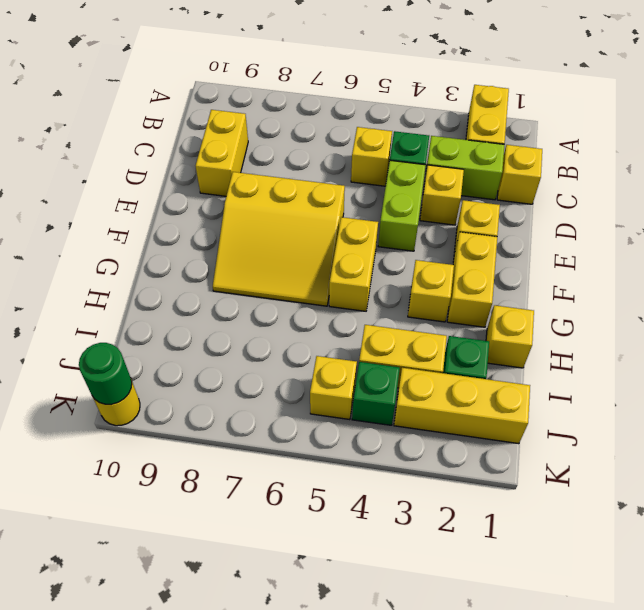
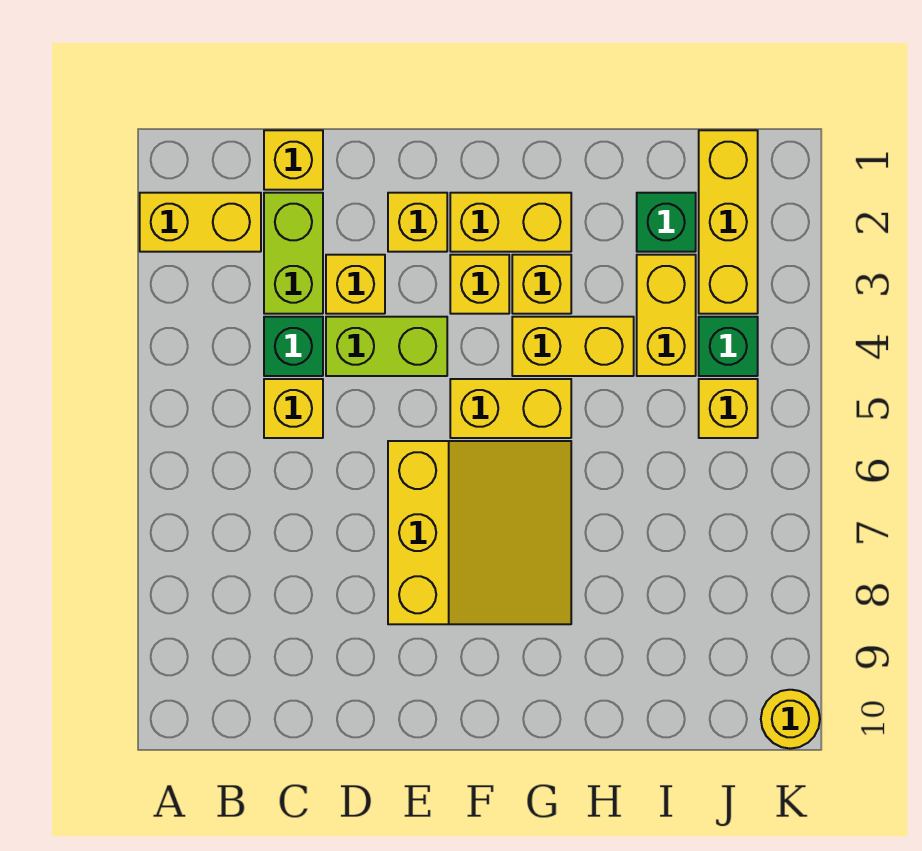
yellow brick C9:D9 level 1 -> yellow brick G4:H4 level 1
yellow brick H1 level 1 -> yellow brick F3 level 1
green round brick K10 level 2 -> none

